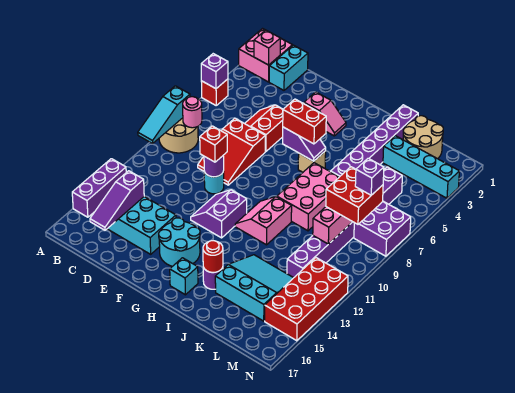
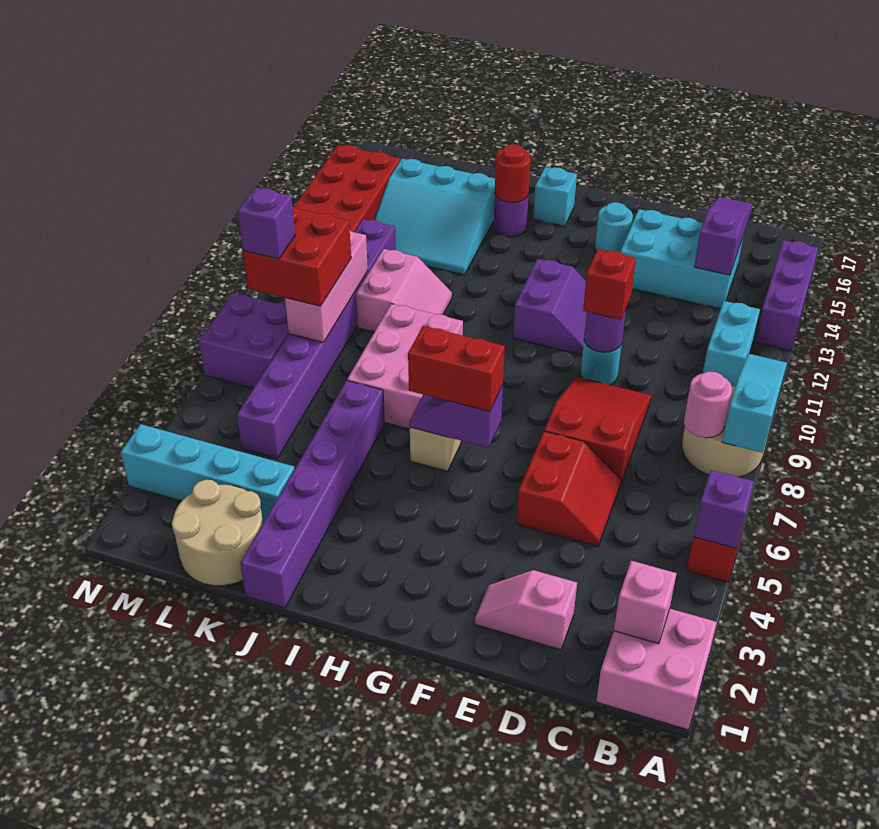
cyan brick C1:C2 level 1 -> cyan brick B11:B12 level 1
pink slope F3:G3 level 1 top F -> pink slope D2:E2 level 1 top D
cyan round brick F14:G15 level 1 -> cyan round brick F15 level 1
pink slope H10:I11 level 1 top I -> pink slope J10:K11 level 1 top K

